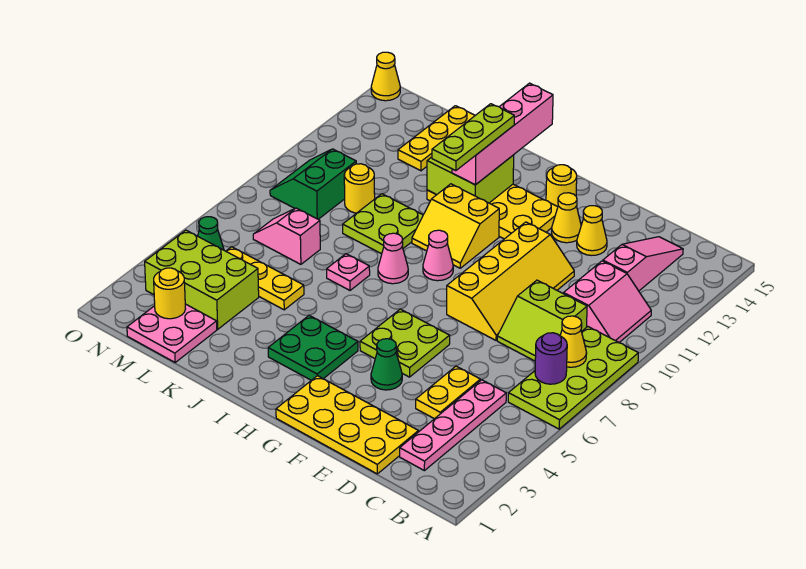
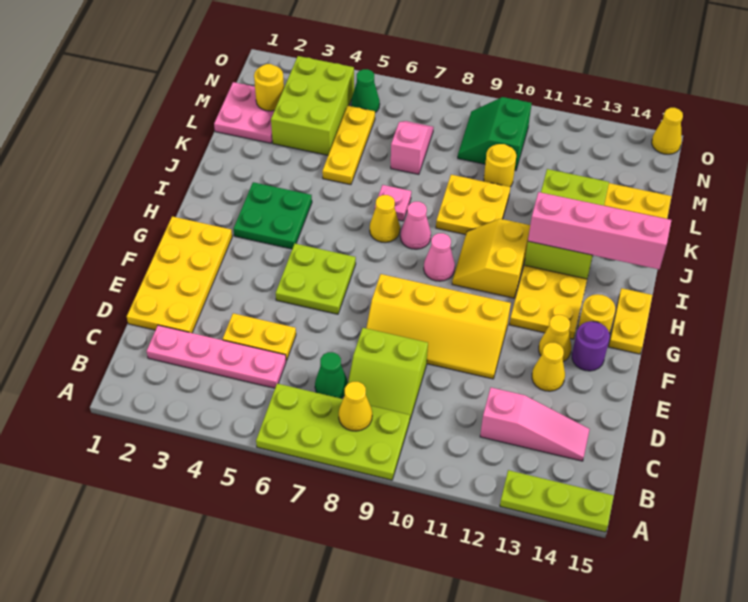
purple round brick B7 level 2 -> purple round brick F14 level 1
pink slope B10:C11 level 1 top C -> none
lime slope C8:D9 level 1 top 9 -> lime slope C8:D9 level 1 top D
green cone F4 level 1 -> green cone C7 level 1
none -> yellow plate G15:H15 level 1
none -> yellow cone I7 level 1
lime plate I11:I13 level 4 -> lime plate A13:A15 level 1
lime brick I12:J13 level 2 -> lime brick I12:K13 level 2
lime plate J9:K10 level 1 -> yellow plate J9:K10 level 1
green slope M9:N10 level 1 top M -> green slope M9:N10 level 1 top 10

